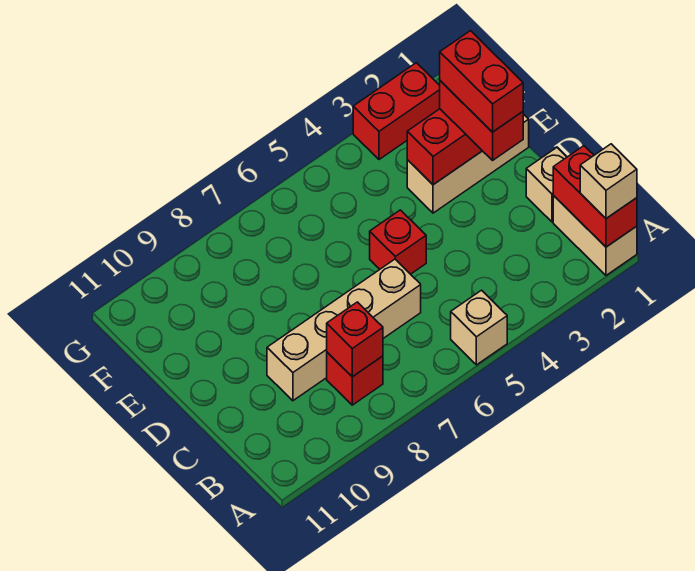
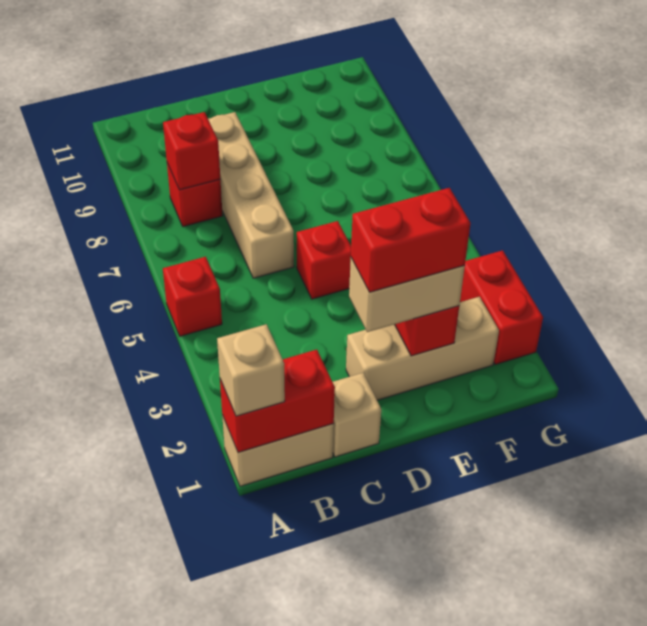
tan brick A5 level 1 -> red brick A5 level 1
red brick D2:E2 level 3 -> tan brick D2:E2 level 3
tan brick E1:E3 level 1 -> tan brick D2:F2 level 1

